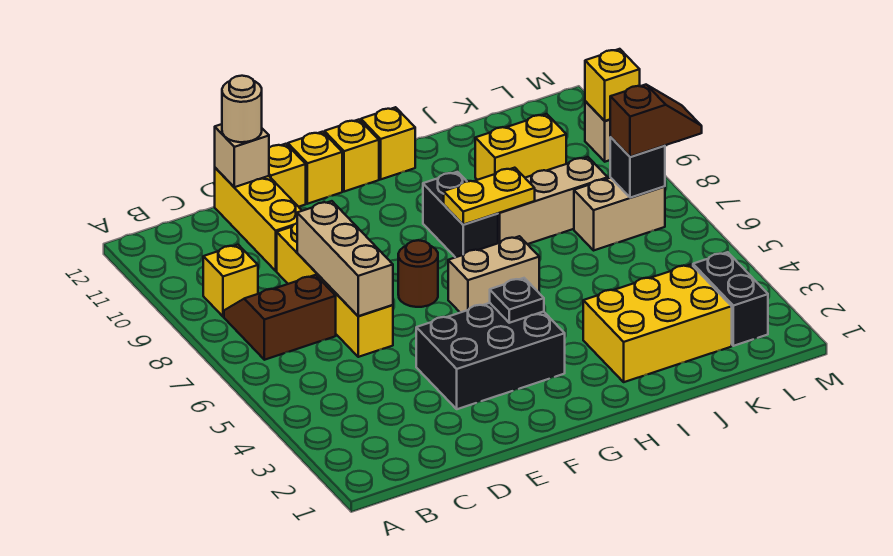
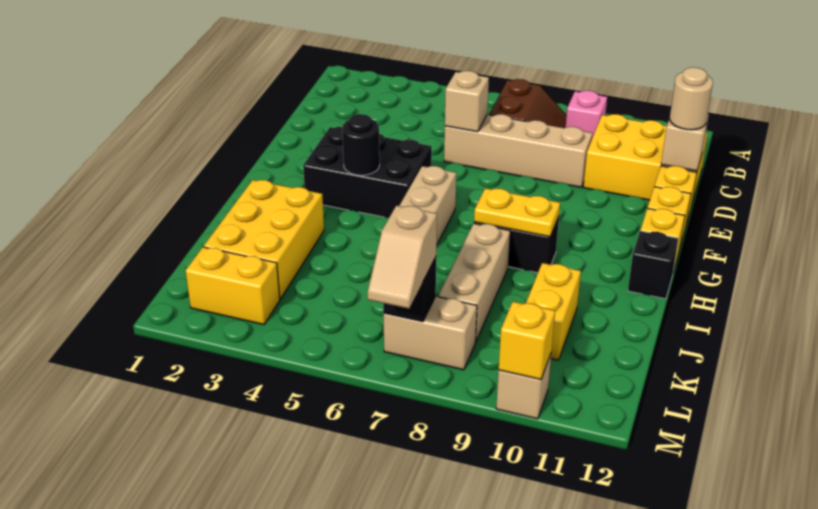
yellow brick B9 level 1 -> pink brick B9 level 1
yellow brick D6:D9 level 1 -> tan brick D6:D9 level 1
tan brick D6:D8 level 2 -> tan brick D6 level 2
yellow brick D10:D12 level 1 -> yellow brick C10:D12 level 1
black brick E3:G4 level 1 -> black brick F3:G5 level 1
brown round brick F7 level 1 -> none
black plate G4 level 2 -> black round brick G4 level 2
yellow plate H8:I8 level 2 -> yellow plate H8:H9 level 2
yellow brick H12 level 1 -> black brick H12 level 1
tan brick K7:L7 level 1 -> tan brick L7:L8 level 1
black brick L2:L3 level 1 -> yellow brick L2:L3 level 1
brown slope L7:M7 level 3 top L -> tan slope L7:M7 level 3 top L

